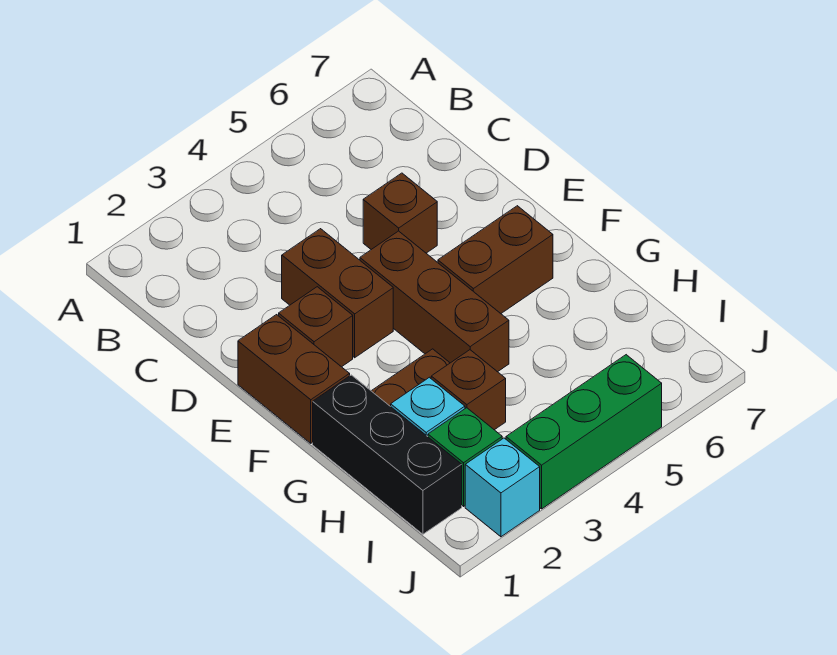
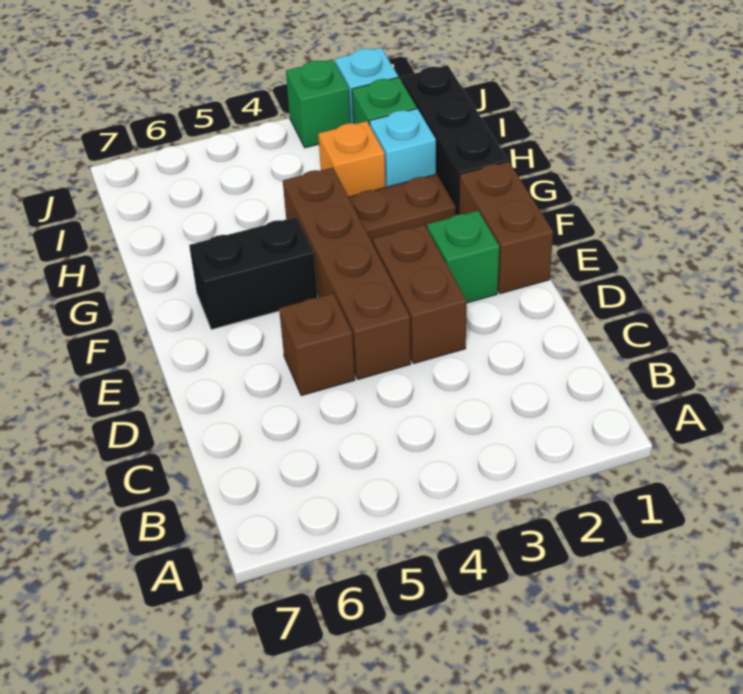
brown brick E2 level 1 -> green brick E2 level 1
brown brick E4:G4 level 1 -> brown brick D4:G4 level 1
brown brick F5:F6 level 1 -> black brick F5:F6 level 1
brown brick H3 level 1 -> orange brick H3 level 1
green brick J3:J5 level 1 -> green brick J3 level 1

